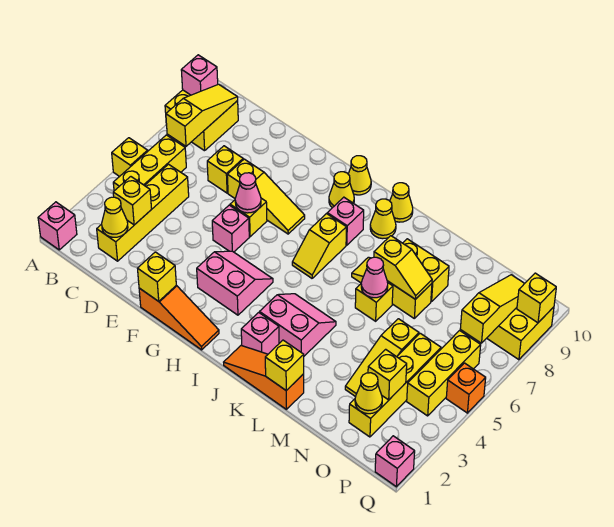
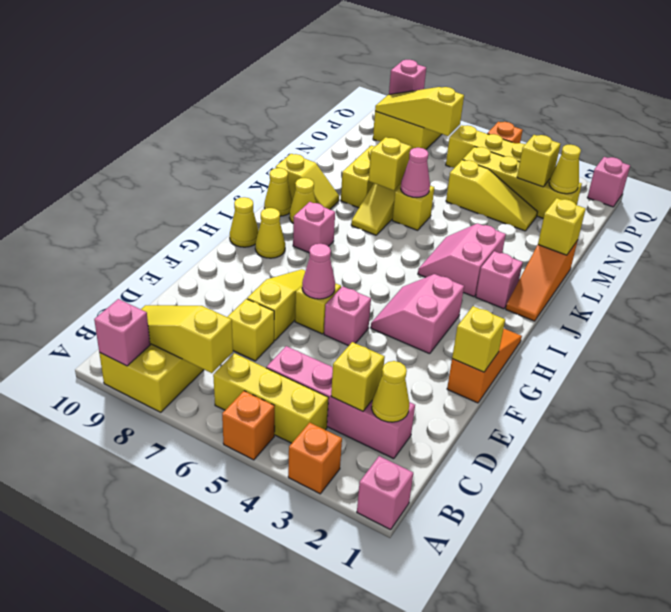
none -> orange brick A3 level 1
yellow brick A5 level 1 -> orange brick A5 level 1
yellow brick C2:C5 level 1 -> pink brick C2:C5 level 1
yellow slope I6:I7 level 1 top 7 -> yellow slope K9:K10 level 1 top 10
yellow brick Q9 level 2 -> pink brick Q9 level 2

